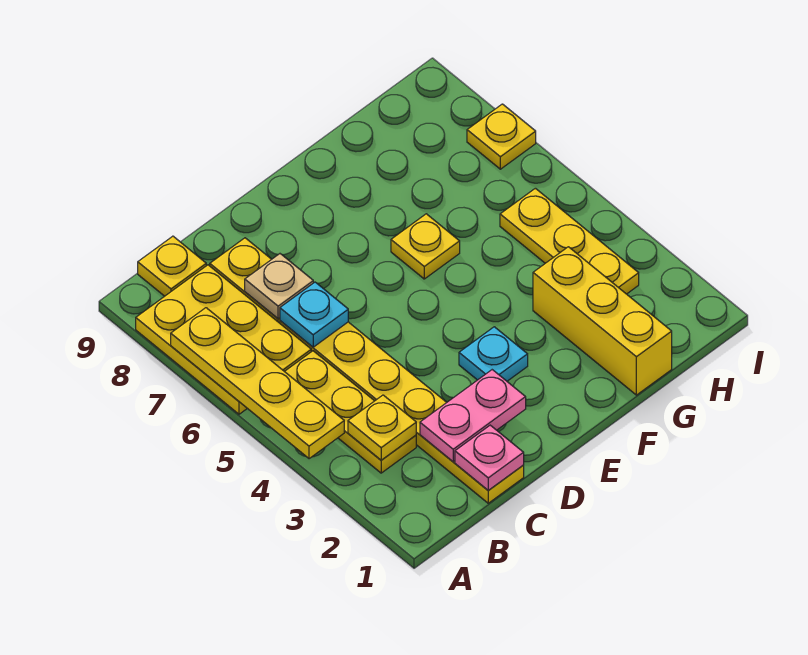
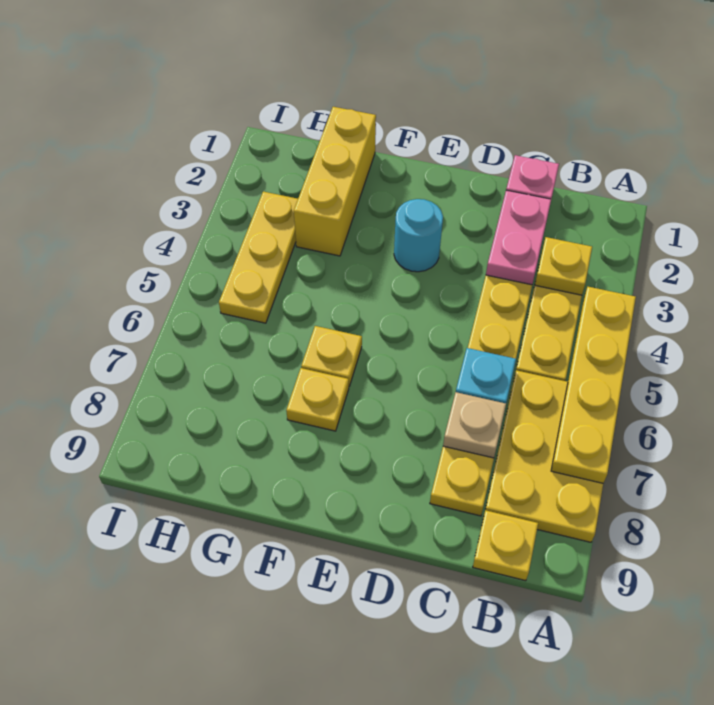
pink plate C2:D2 level 2 -> pink plate C2:C3 level 2
cyan plate E3 level 1 -> cyan round brick E3 level 1
yellow plate I7 level 1 -> yellow plate F7 level 1

